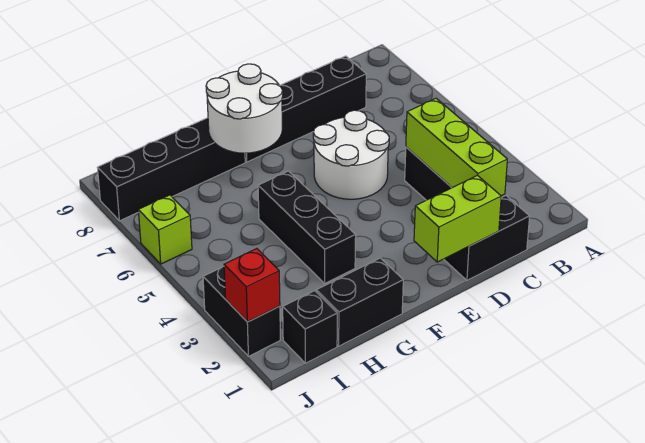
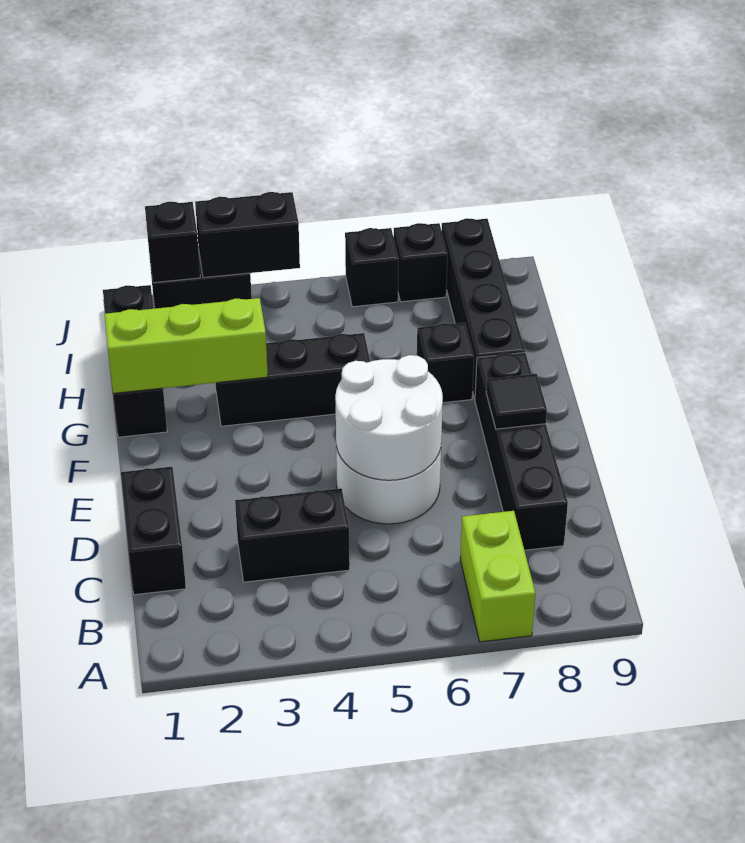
lime brick C2:C4 level 2 -> lime brick G1:G3 level 2
lime brick D1:E1 level 2 -> lime brick A7:B7 level 1
none -> black tile E8 level 2
white round brick F7:G8 level 2 -> white round brick D5:E6 level 2
none -> black brick G7 level 1
red brick J2 level 2 -> black brick J2 level 2
none -> black brick J3:J4 level 2
lime brick J6 level 1 -> black brick J6 level 1
none -> black brick J7 level 1

